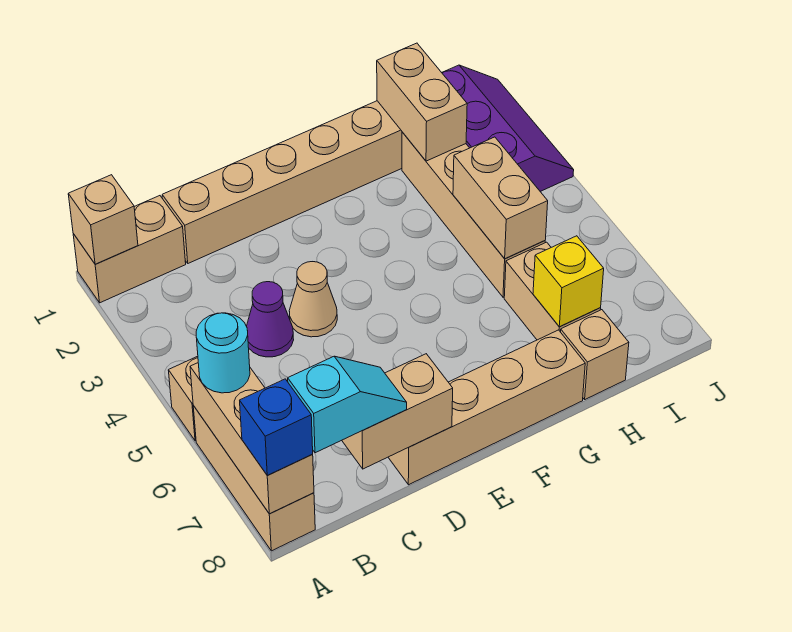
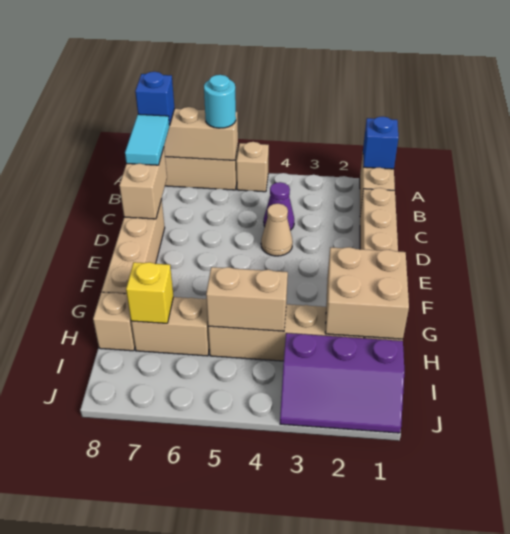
tan brick A1 level 2 -> blue brick A1 level 2
cyan slope B8:C8 level 3 top B -> cyan tile B8:C8 level 3
tan brick H1:H2 level 2 -> tan brick G1:H2 level 2

